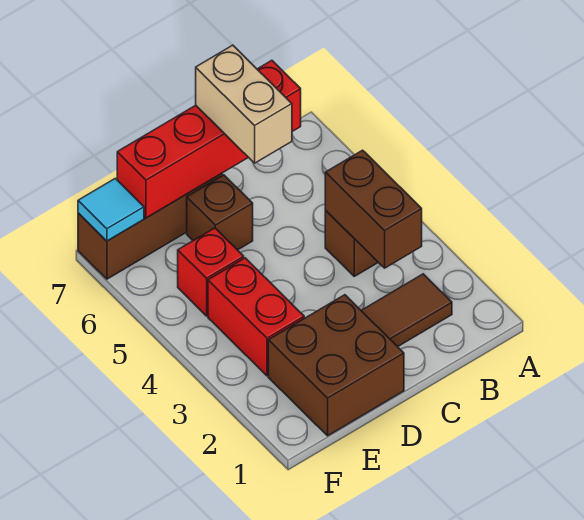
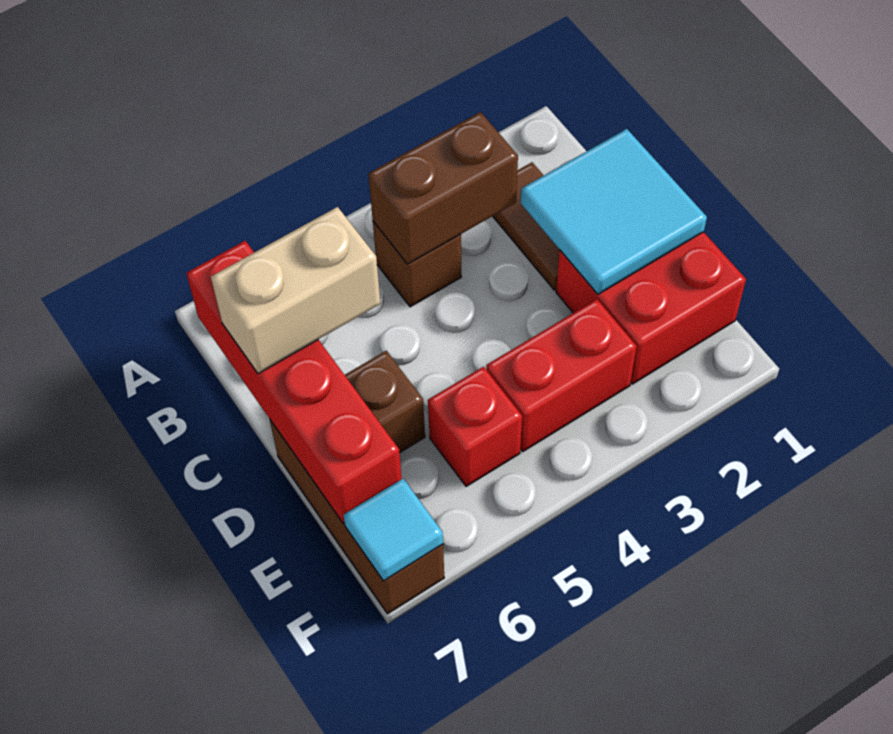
none -> cyan tile C1:D2 level 2
brown brick D1:E2 level 1 -> red brick D1:E2 level 1

